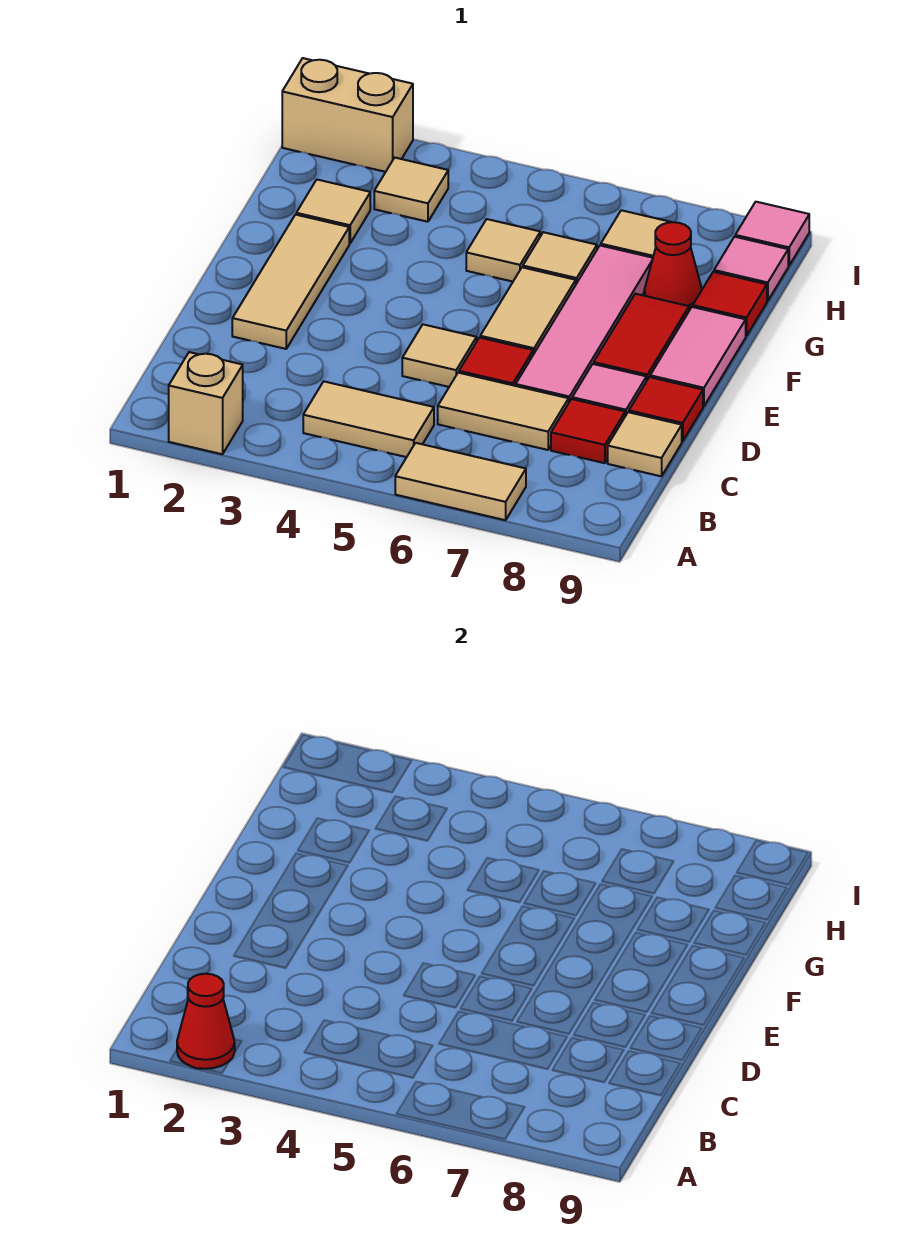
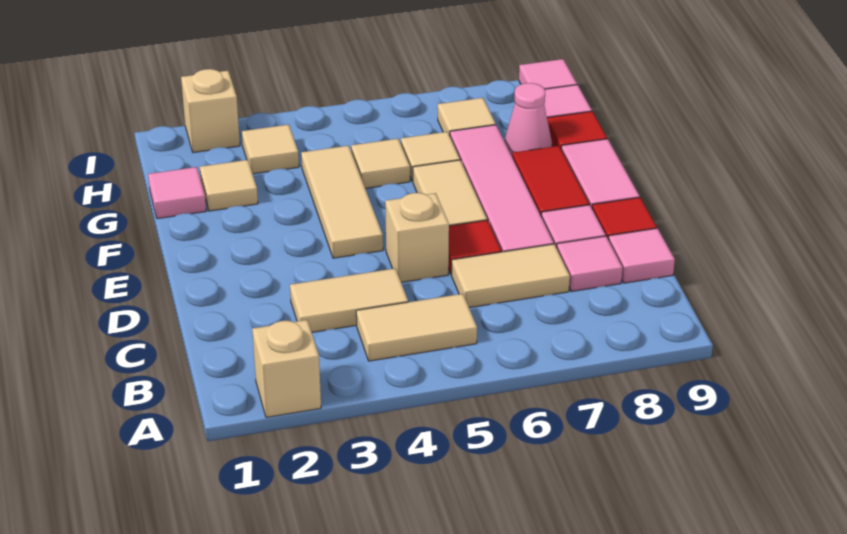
red cone A2 level 2 -> none
tan tile A6:A7 level 1 -> tan tile C3:C4 level 1
red tile C8 level 1 -> pink tile C8 level 1
tan tile C9 level 1 -> pink tile C9 level 1
tan tile D2:F2 level 1 -> tan tile E4:G4 level 1
tan tile D5 level 1 -> tan brick D5 level 1
none -> pink tile G1 level 1
red cone G8 level 1 -> pink cone G8 level 1
tan brick I1:I2 level 1 -> tan brick I2 level 1

